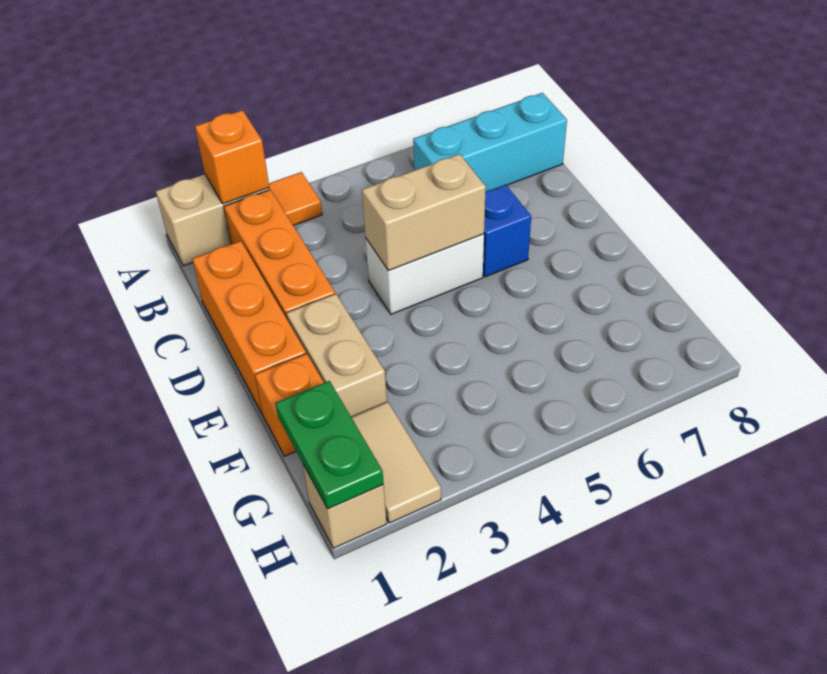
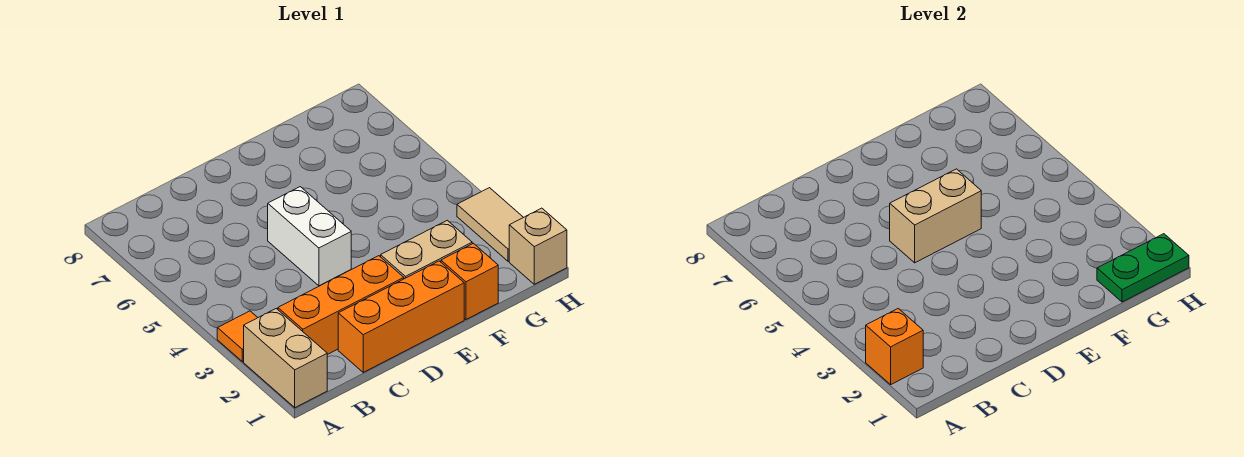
cyan brick B6:B8 level 1 -> none
tan brick D4:D5 level 2 -> tan brick D5:E5 level 2
blue brick D6 level 1 -> none
tan tile G2:H2 level 1 -> tan tile H2:H3 level 1

